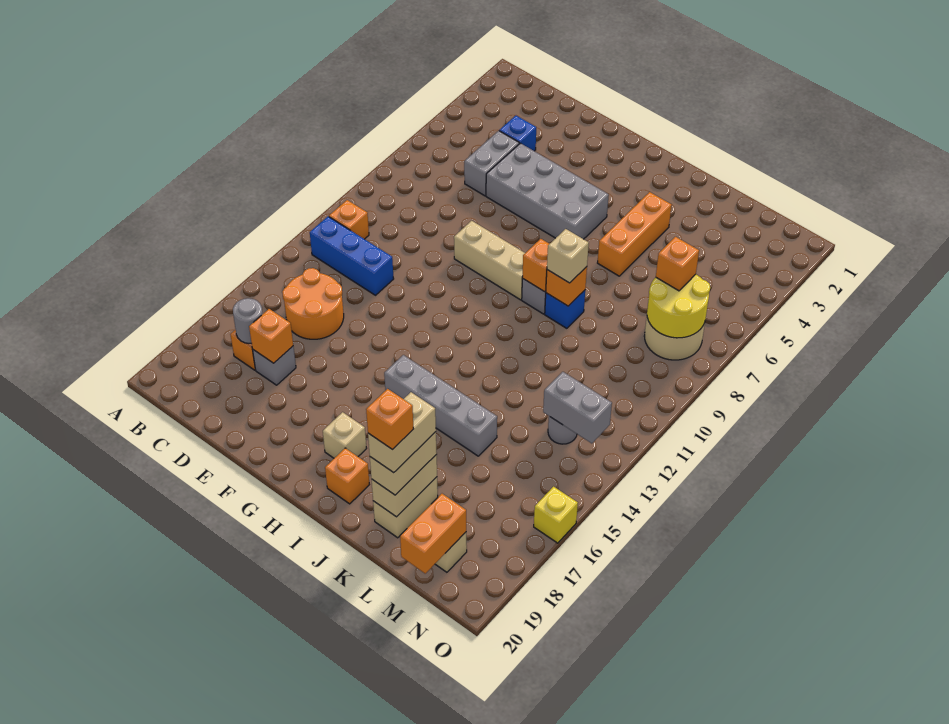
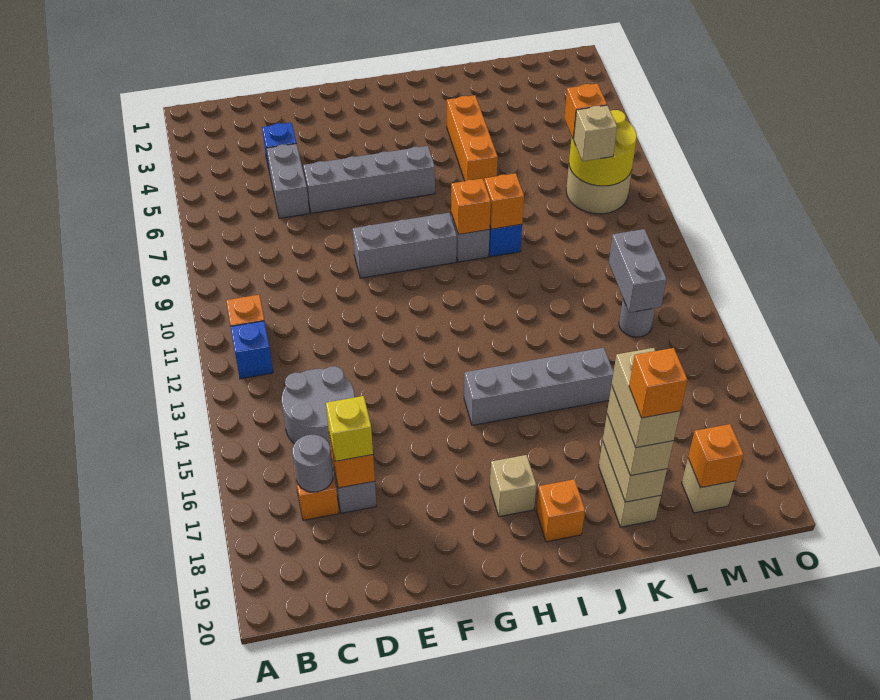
blue brick B12:D12 level 1 -> blue brick B12 level 1
orange round brick C14:D15 level 1 -> grey round brick C14:D15 level 1
grey brick E5:H6 level 1 -> grey brick E6:H6 level 1
tan brick F9:H9 level 1 -> grey brick F9:H9 level 1
tan brick J9 level 3 -> tan brick M8 level 3
grey brick M13:N13 level 2 -> grey brick M12:M13 level 2
orange brick M19:M20 level 2 -> orange brick M19 level 2
yellow brick O16 level 1 -> yellow brick D17 level 3

